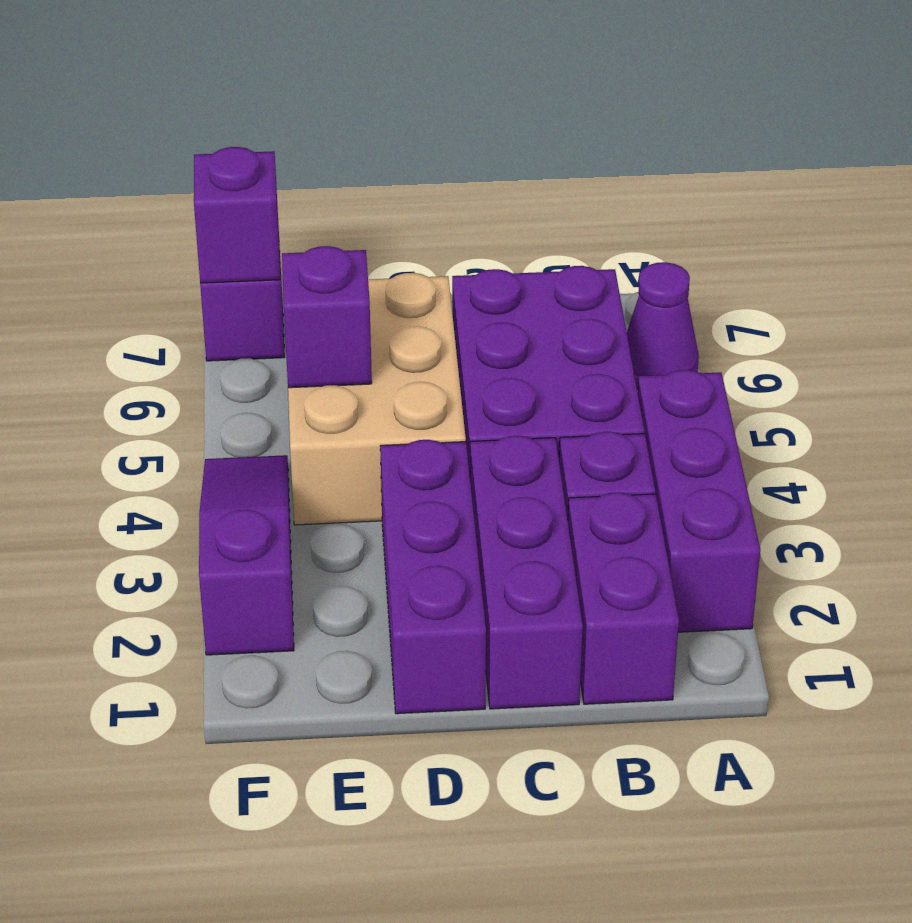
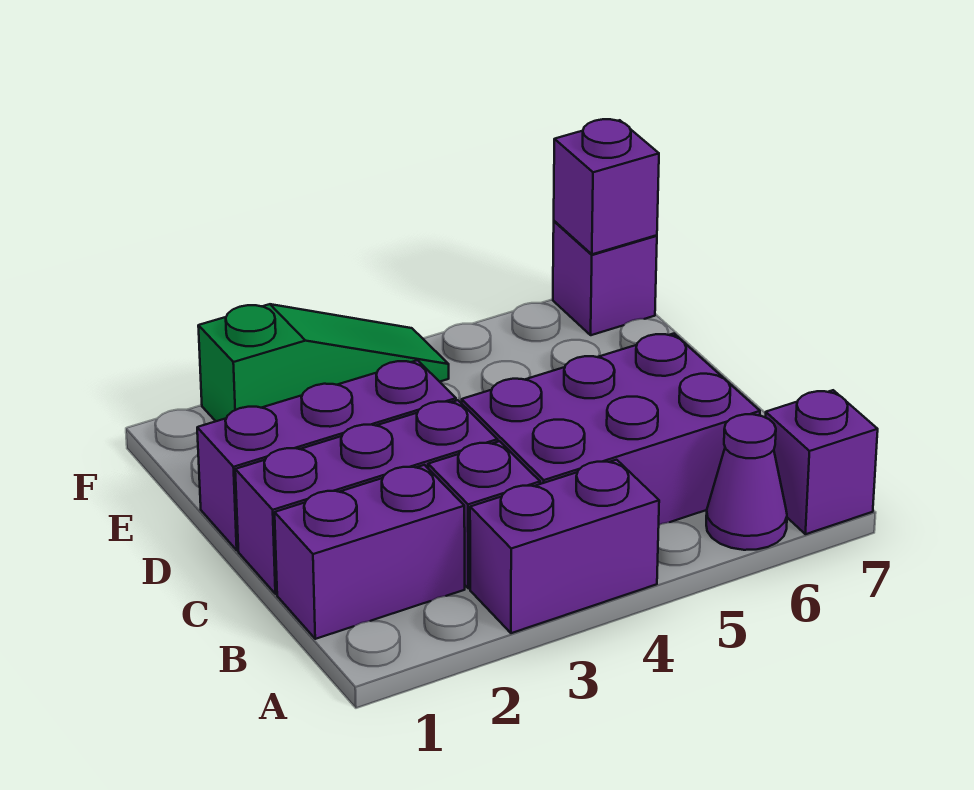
purple brick A2:A4 level 1 -> purple brick A3:A4 level 1
tan brick D4:E6 level 1 -> none
purple brick E5 level 2 -> purple brick A7 level 1
purple slope F2:F4 level 1 top 2 -> green slope F2:F4 level 1 top 2

